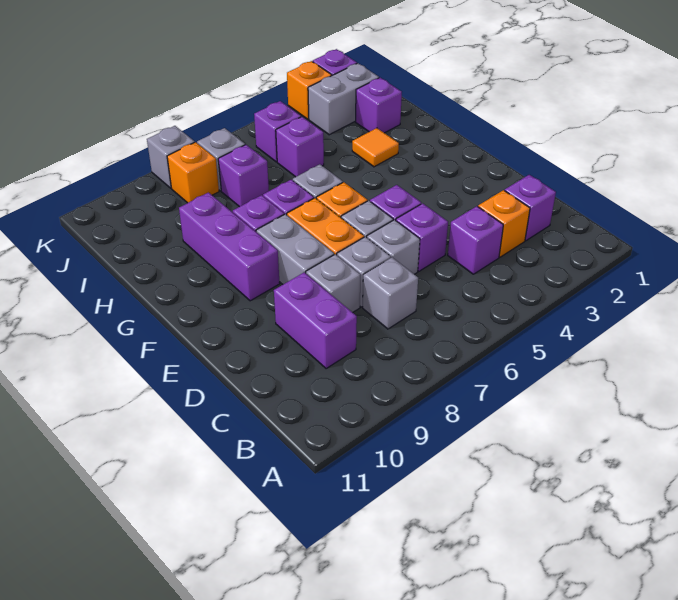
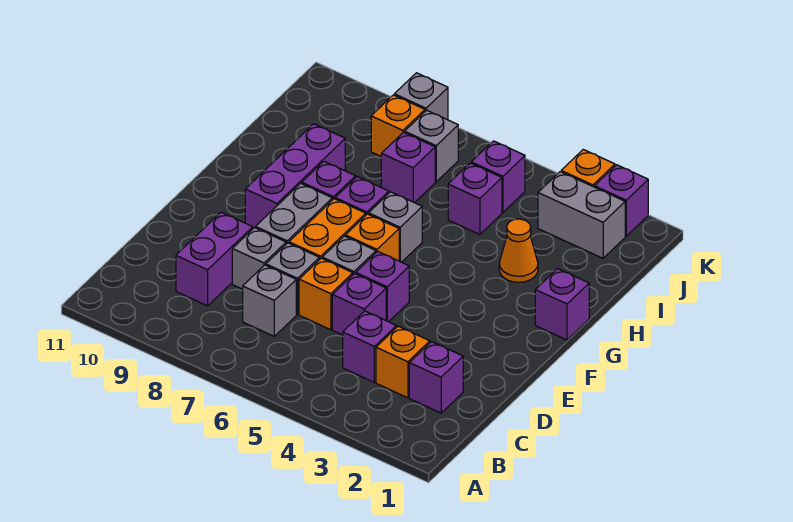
grey brick D6 level 1 -> orange brick D6 level 1
orange tile H3 level 1 -> orange cone H3 level 1
purple brick I2 level 1 -> purple brick G1 level 1

